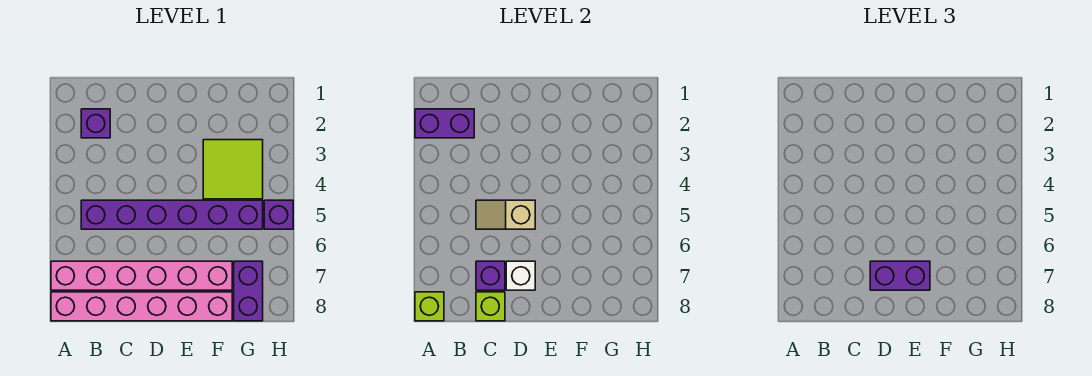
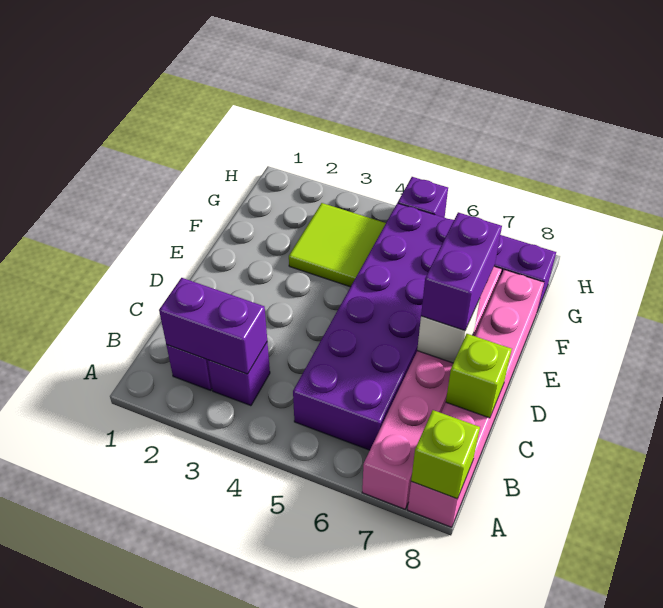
purple brick A2:B2 level 2 -> purple brick B2:B3 level 2
purple brick B5:G5 level 1 -> purple brick B5:G6 level 1
tan slope C5:D5 level 2 top D -> none
purple brick C7 level 2 -> purple brick B3 level 1

